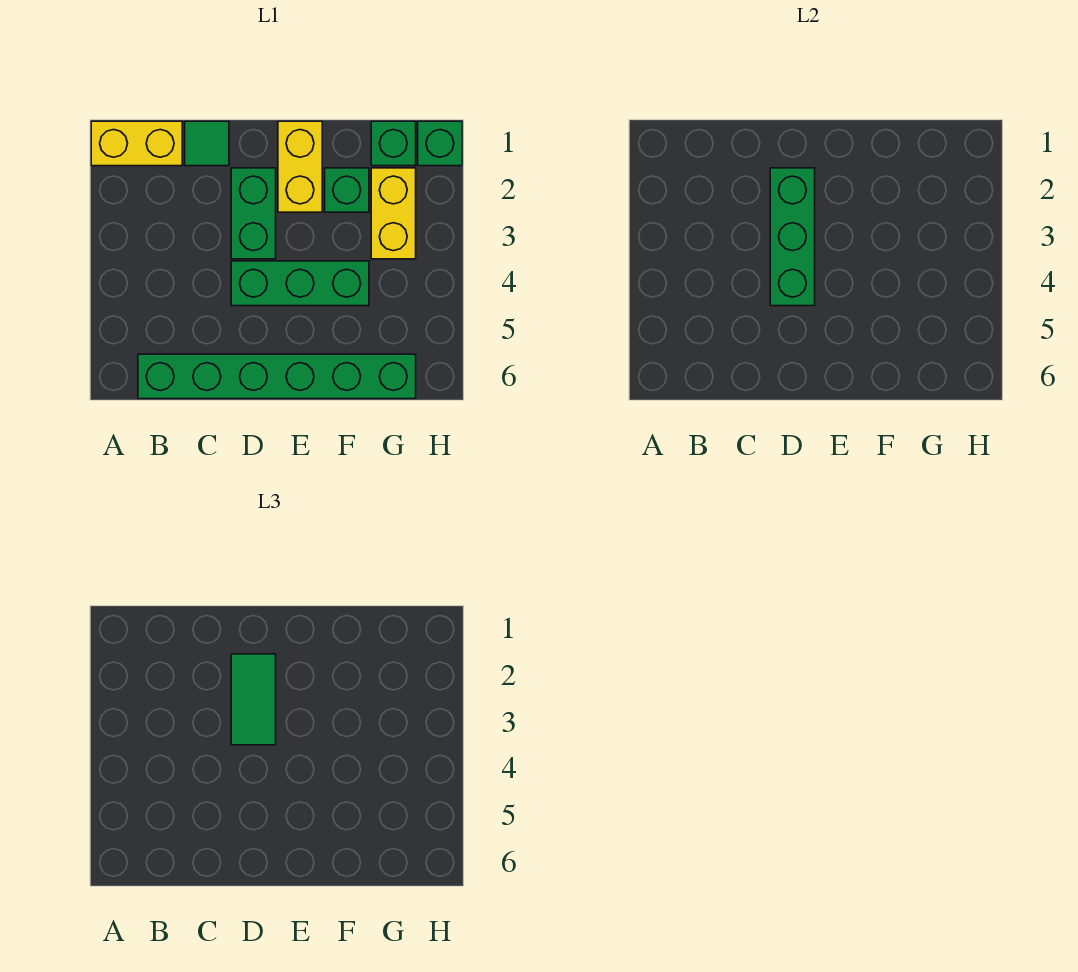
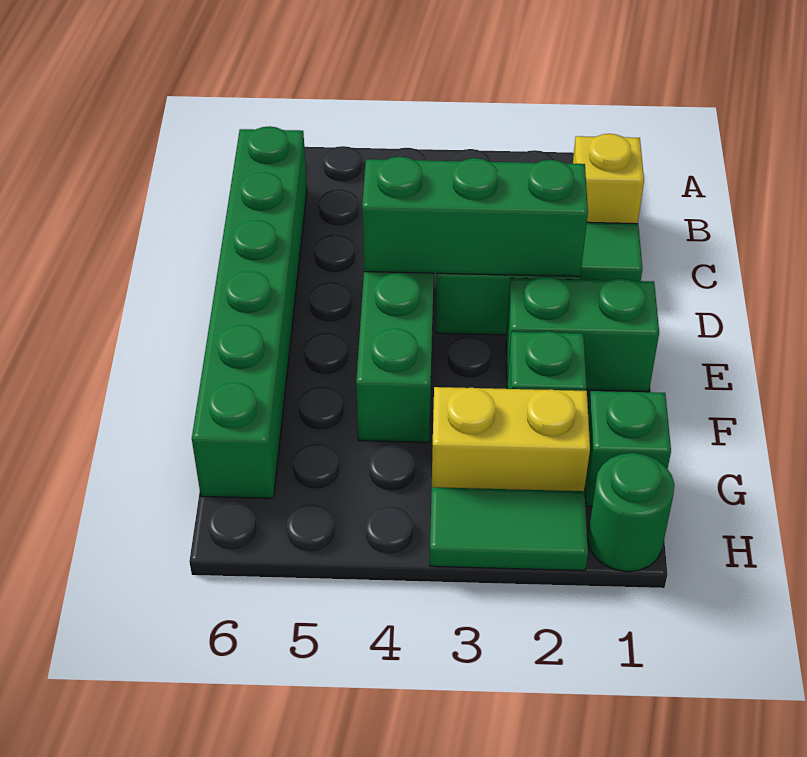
yellow brick A1:B1 level 1 -> yellow brick B1 level 1
green tile D2:D3 level 3 -> green tile H2:H3 level 1
yellow brick E1:E2 level 1 -> green brick E1:E2 level 1
green brick H1 level 1 -> green round brick H1 level 1

